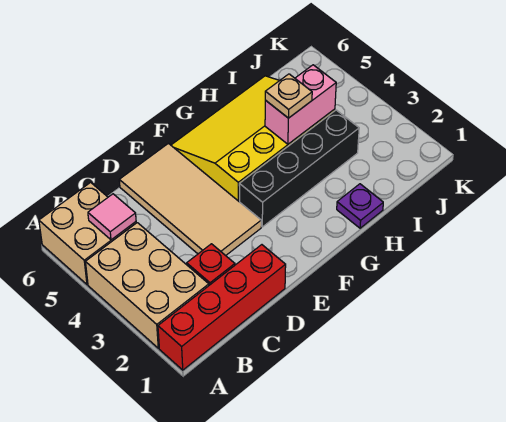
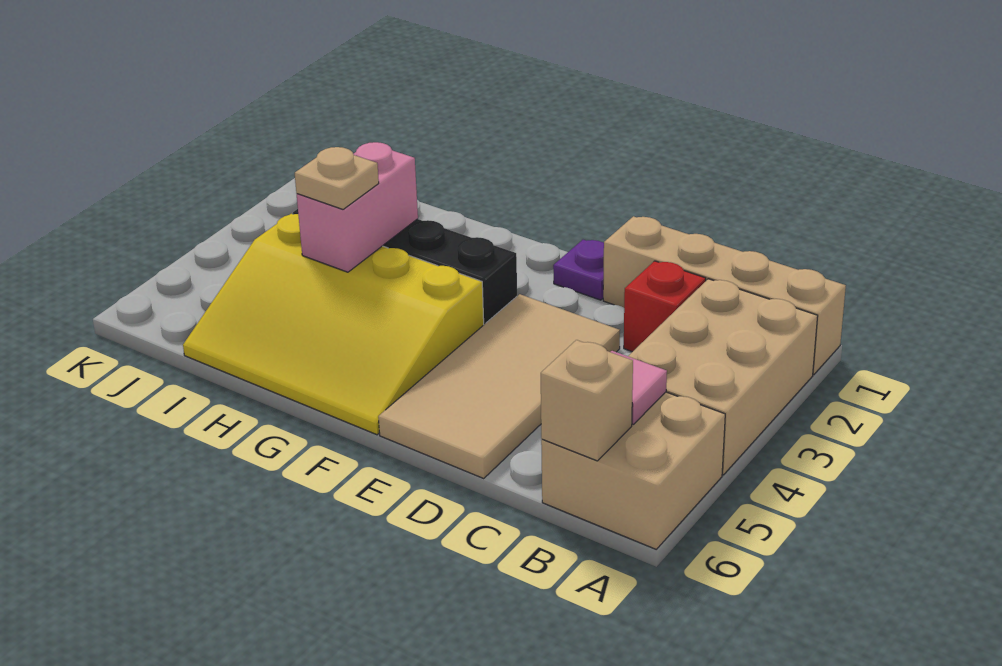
red brick A1:D1 level 1 -> tan brick A1:D1 level 1
none -> tan brick B6 level 2
purple plate H1 level 1 -> purple plate E1 level 1
pink brick H4:I4 level 2 -> pink brick H3:H4 level 2

